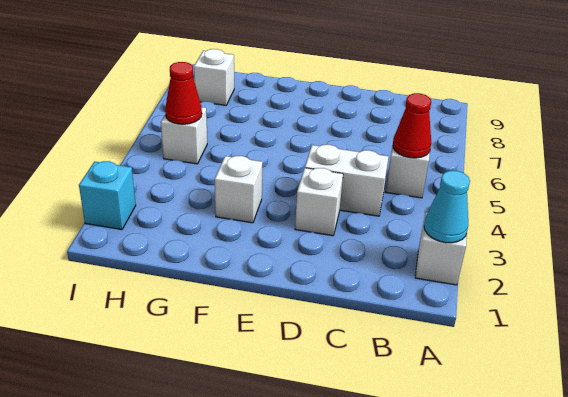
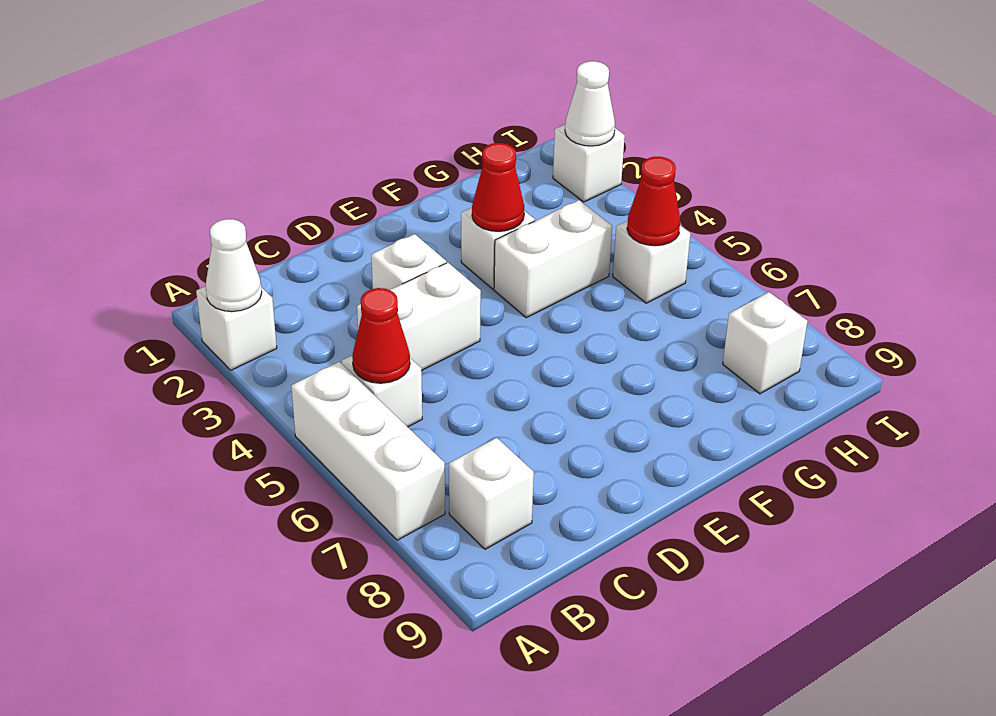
cyan cone A2 level 2 -> white cone A2 level 2
none -> white brick A5:A7 level 1
none -> white brick B8 level 1
none -> red cone F3 level 2
none -> white brick F4:G4 level 1
cyan brick I2 level 1 -> white brick I2 level 1
none -> white cone I2 level 2

